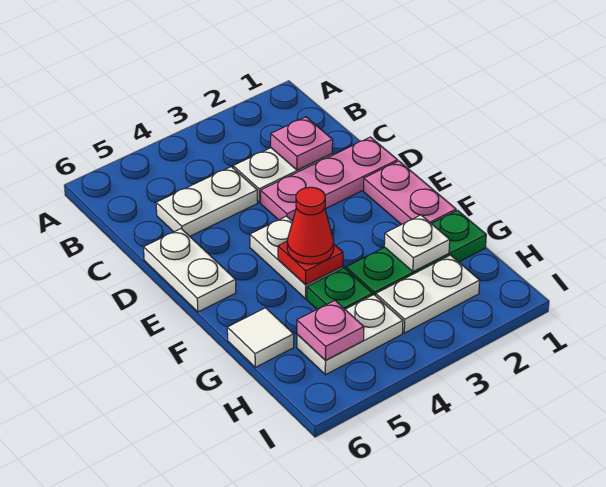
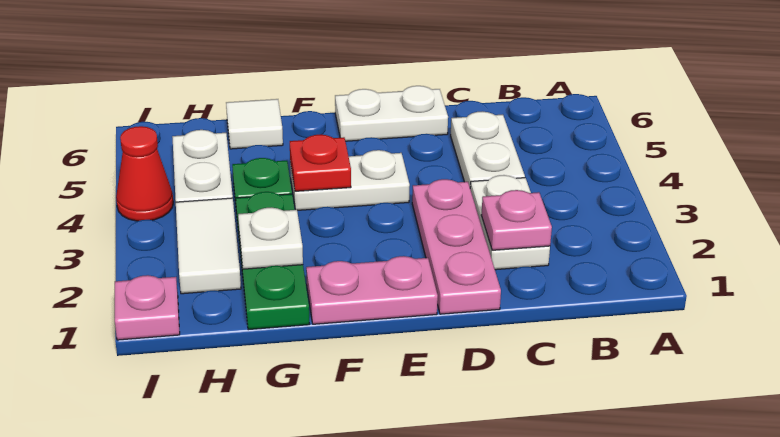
red cone F4 level 3 -> red cone I4 level 1
white plate H2:H3 level 1 -> white tile H2:H3 level 1
pink plate H5 level 2 -> pink plate I1 level 1

